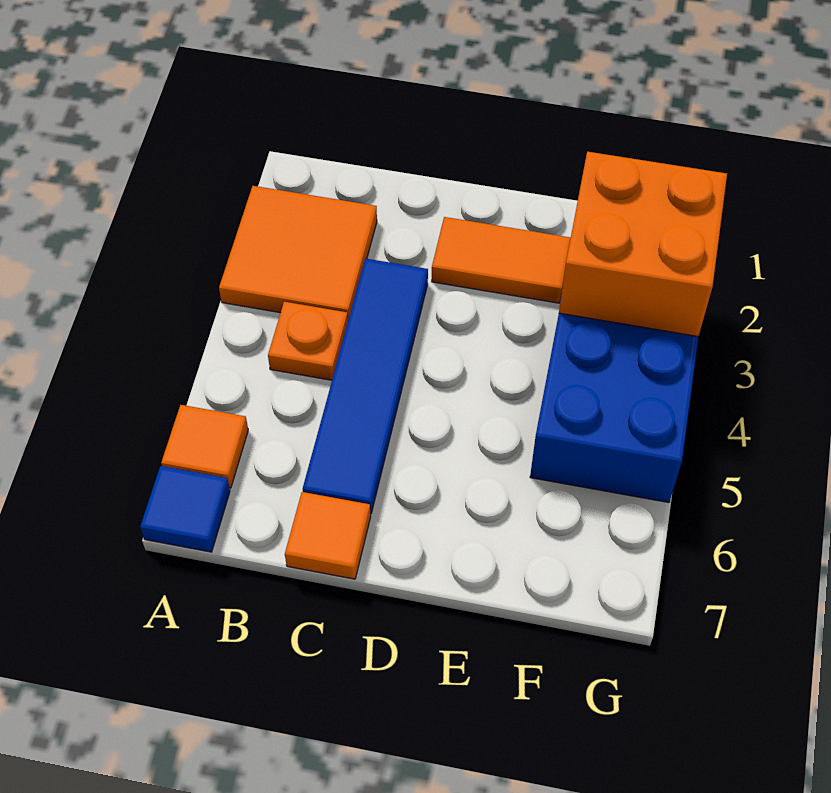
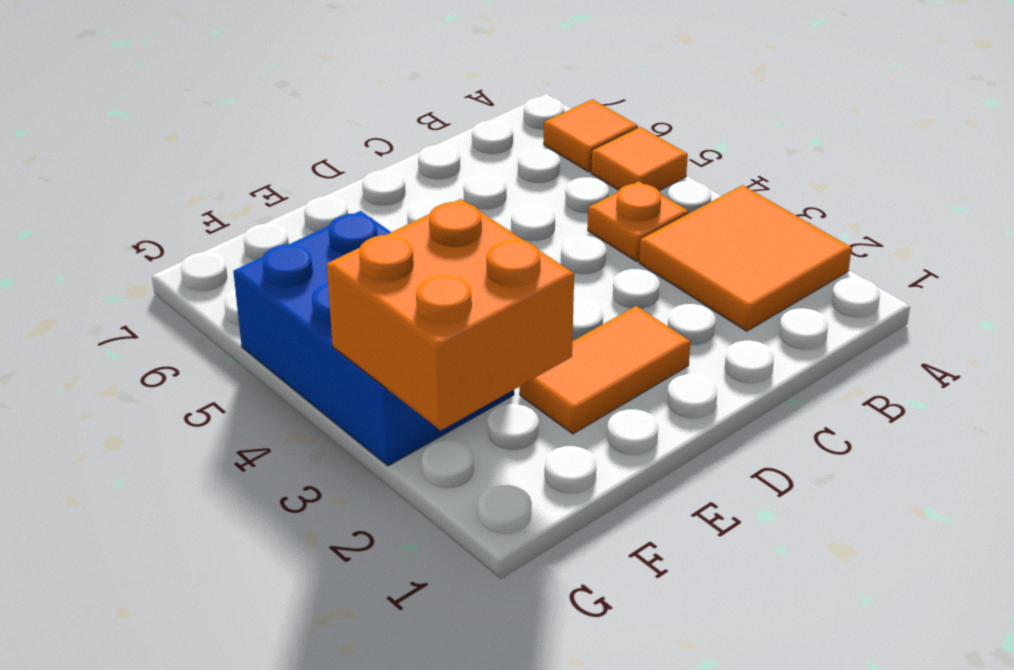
blue tile A7 level 1 -> none
blue tile C3:C6 level 1 -> none
orange tile C7 level 1 -> orange tile A5 level 1

